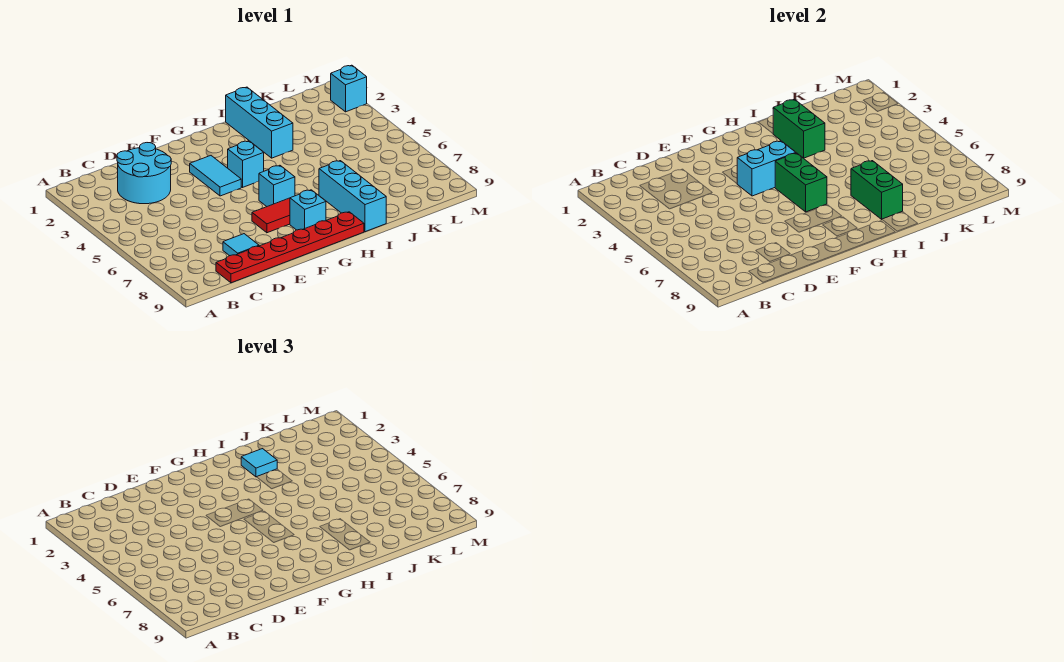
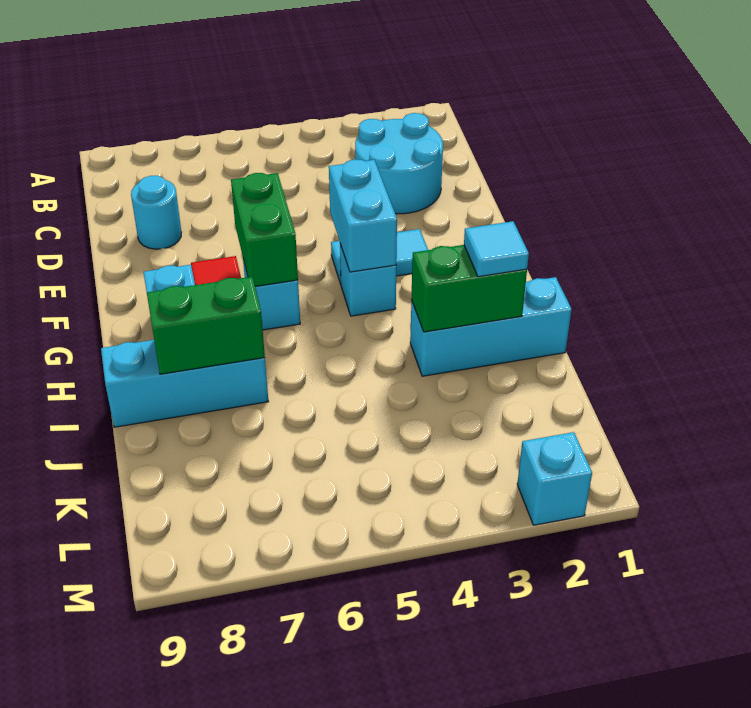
red plate C9:H9 level 1 -> none
cyan tile D8 level 1 -> cyan round brick D8 level 1
green brick G5:G6 level 2 -> green brick F6:G6 level 2

